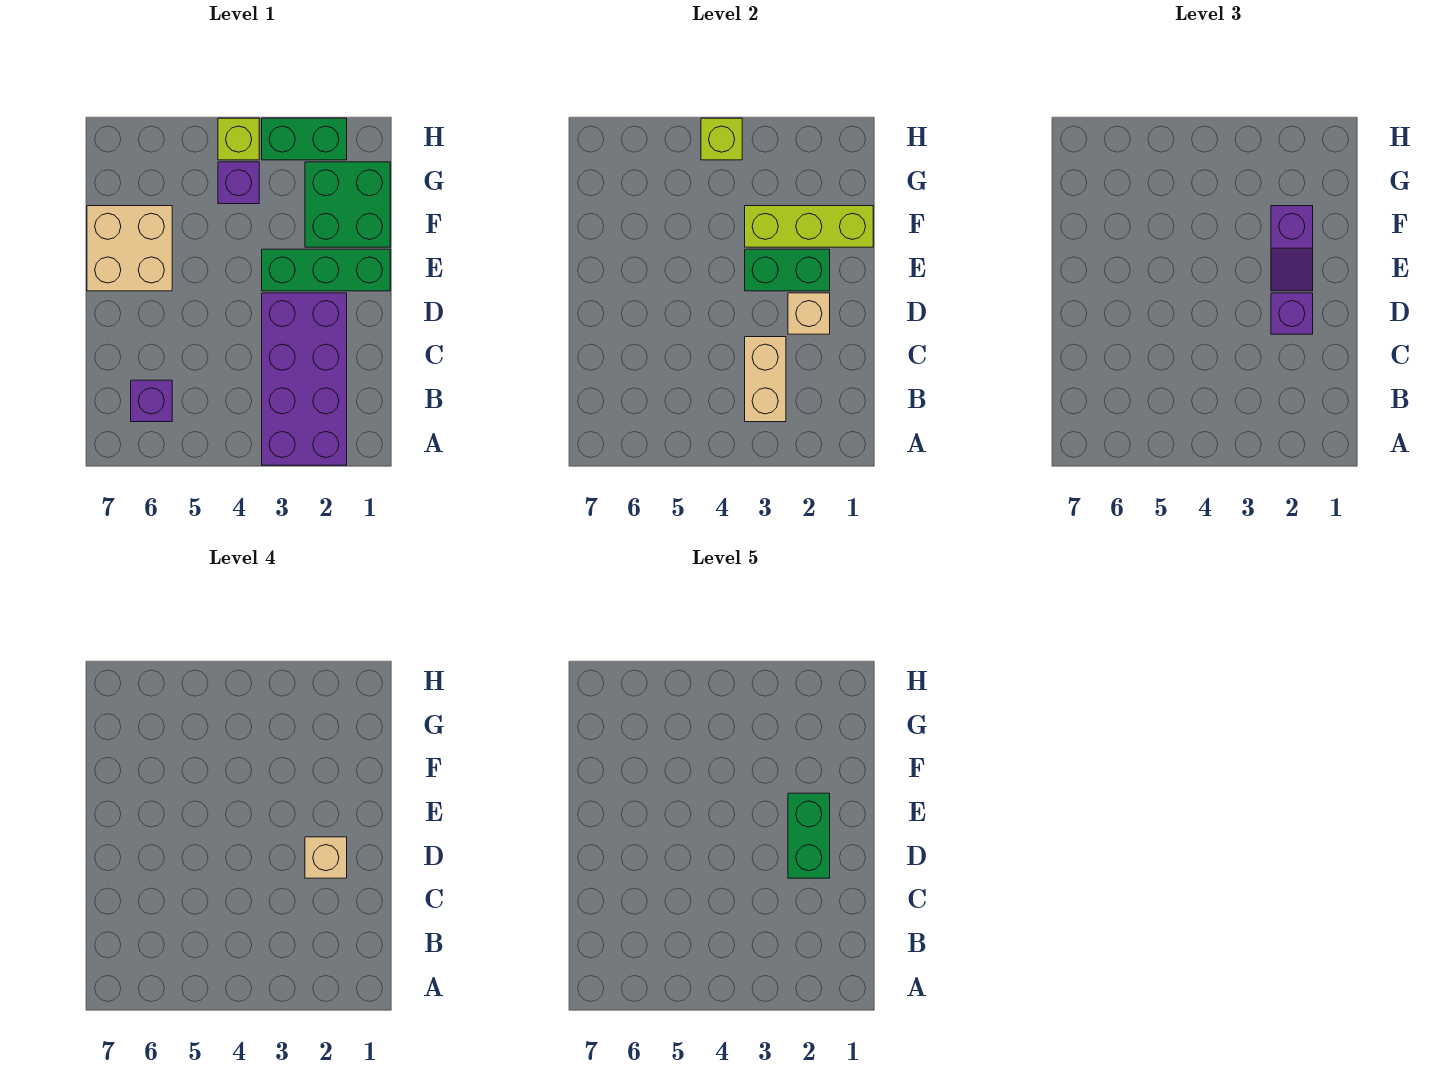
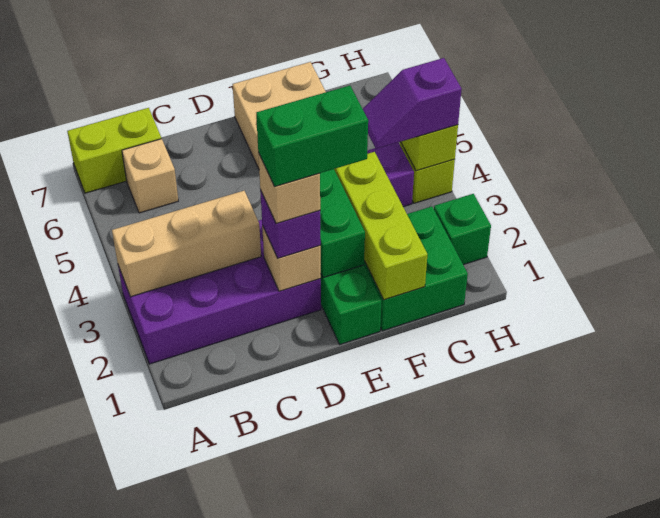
none -> lime brick A7:B7 level 1
tan brick B3:C3 level 2 -> tan brick A3:C3 level 2
purple brick B6 level 1 -> tan brick B6 level 1
purple slope E2:F2 level 3 top F -> purple slope G4:H4 level 3 top H
green brick H2:H3 level 1 -> green brick H2 level 1

